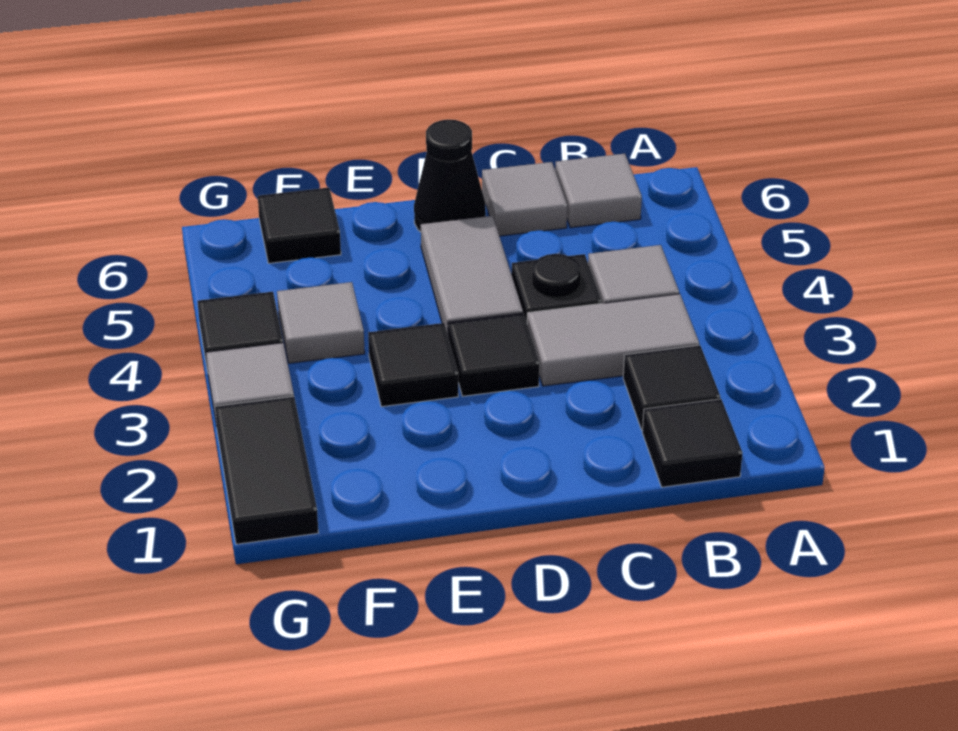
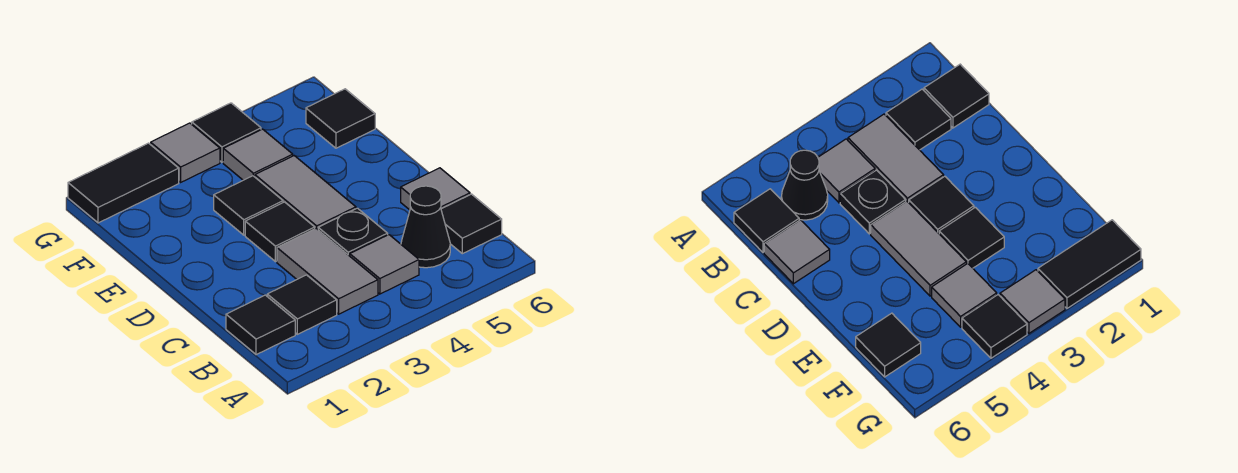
grey tile B6 level 1 -> black tile B6 level 1
grey tile D4:D5 level 1 -> grey tile D4:E4 level 1
black cone D6 level 1 -> black cone B5 level 1

